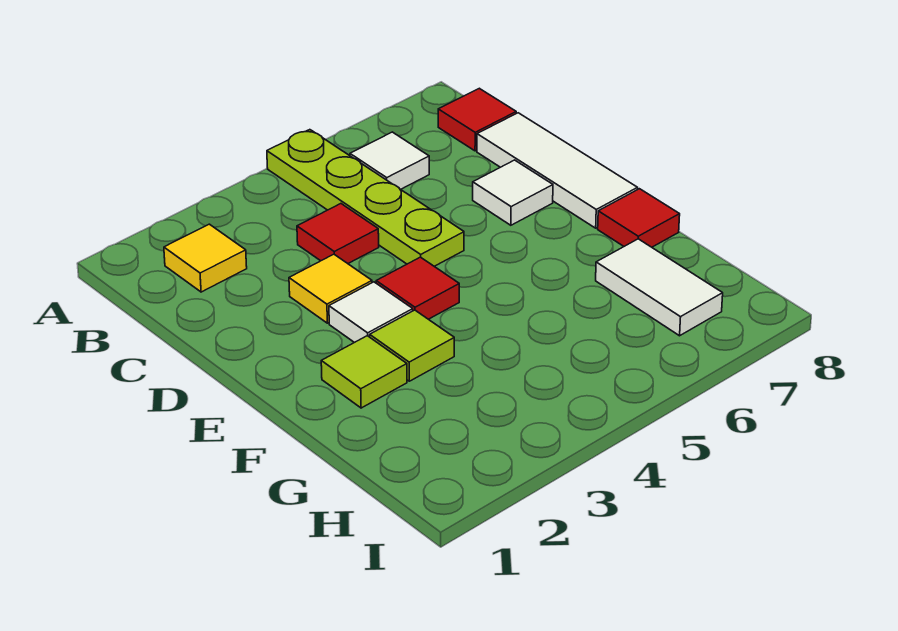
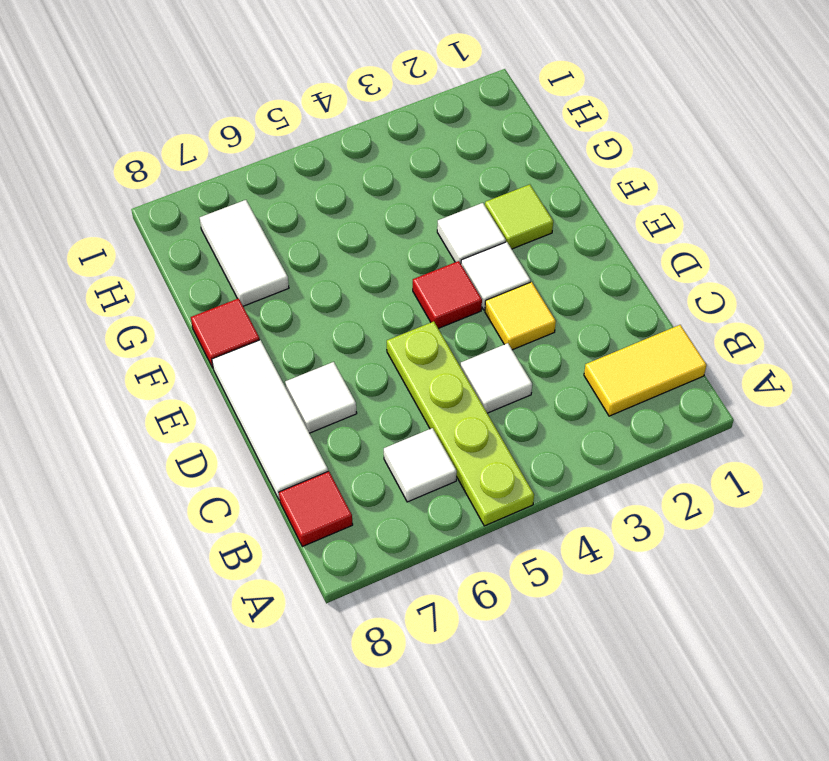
yellow tile B2 level 1 -> yellow tile B1:B2 level 1
red tile C4 level 1 -> white tile C4 level 1
lime tile F3 level 1 -> white tile F3 level 1

